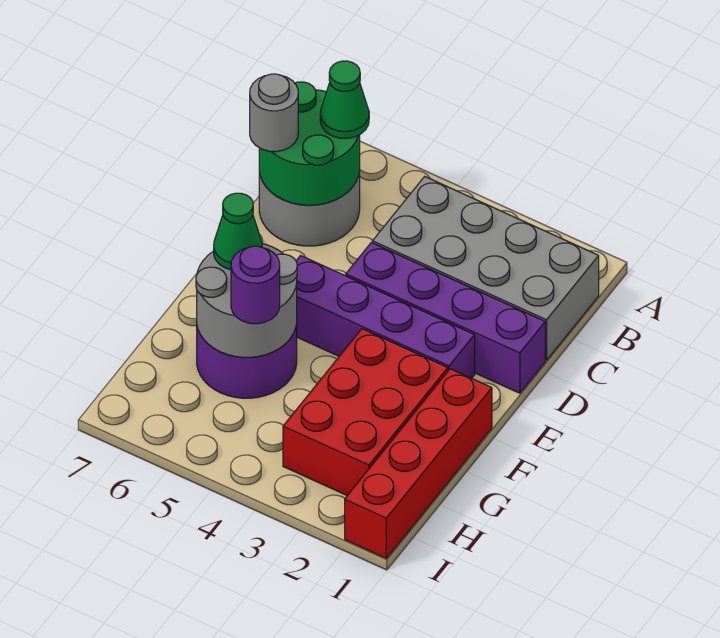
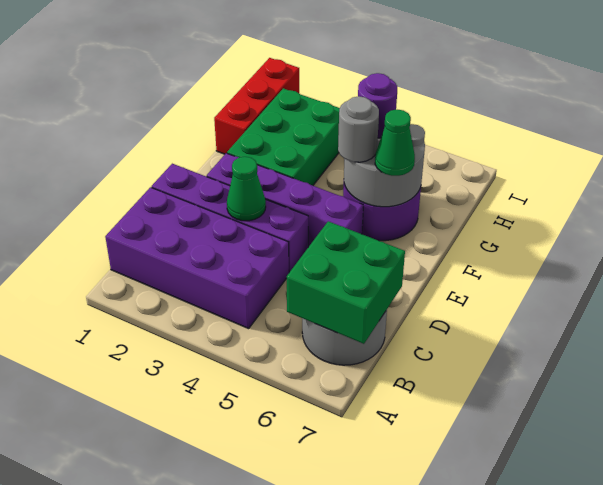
grey brick B1:C4 level 1 -> purple brick B1:C4 level 1
green round brick B6:C7 level 2 -> green brick B6:C7 level 2
green cone B6 level 3 -> green cone D3 level 2
grey round brick C7 level 3 -> grey round brick F5 level 3
red brick F1:I1 level 1 -> red brick G1:I1 level 1
red brick F2:H3 level 1 -> green brick F2:H3 level 1

